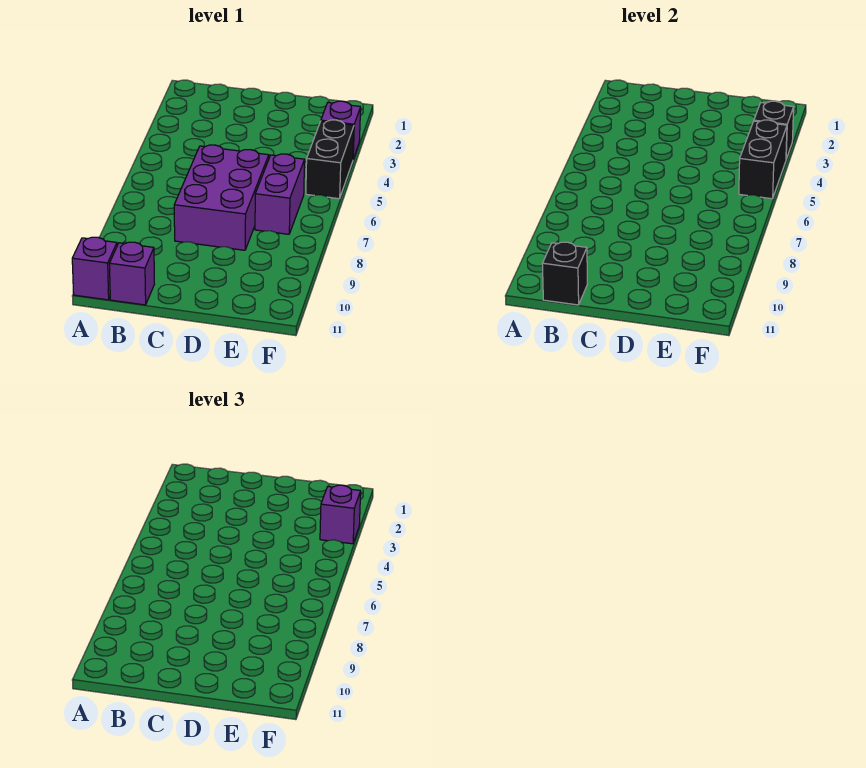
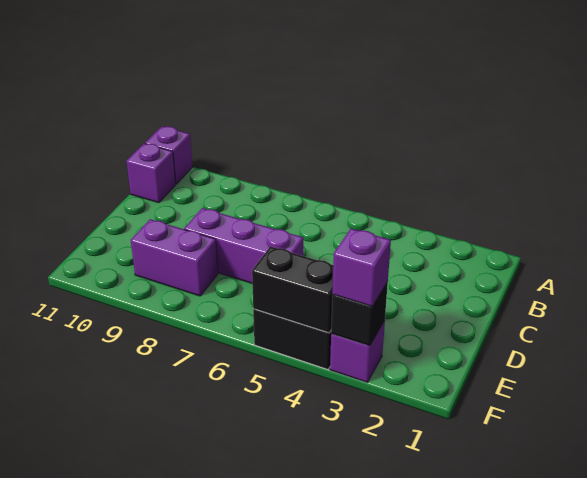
black brick B11 level 2 -> none
purple brick C6:D8 level 1 -> purple brick D6:D8 level 1
purple brick E6:E7 level 1 -> purple brick E8:E9 level 1

